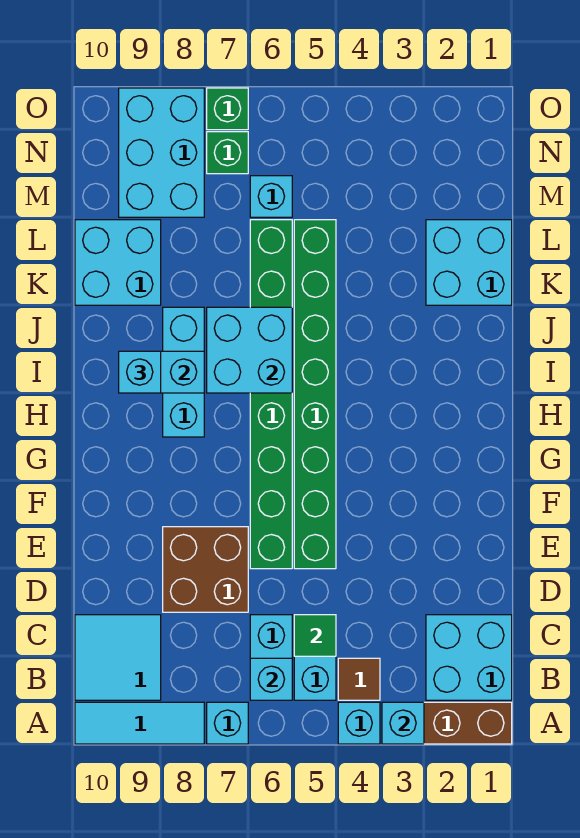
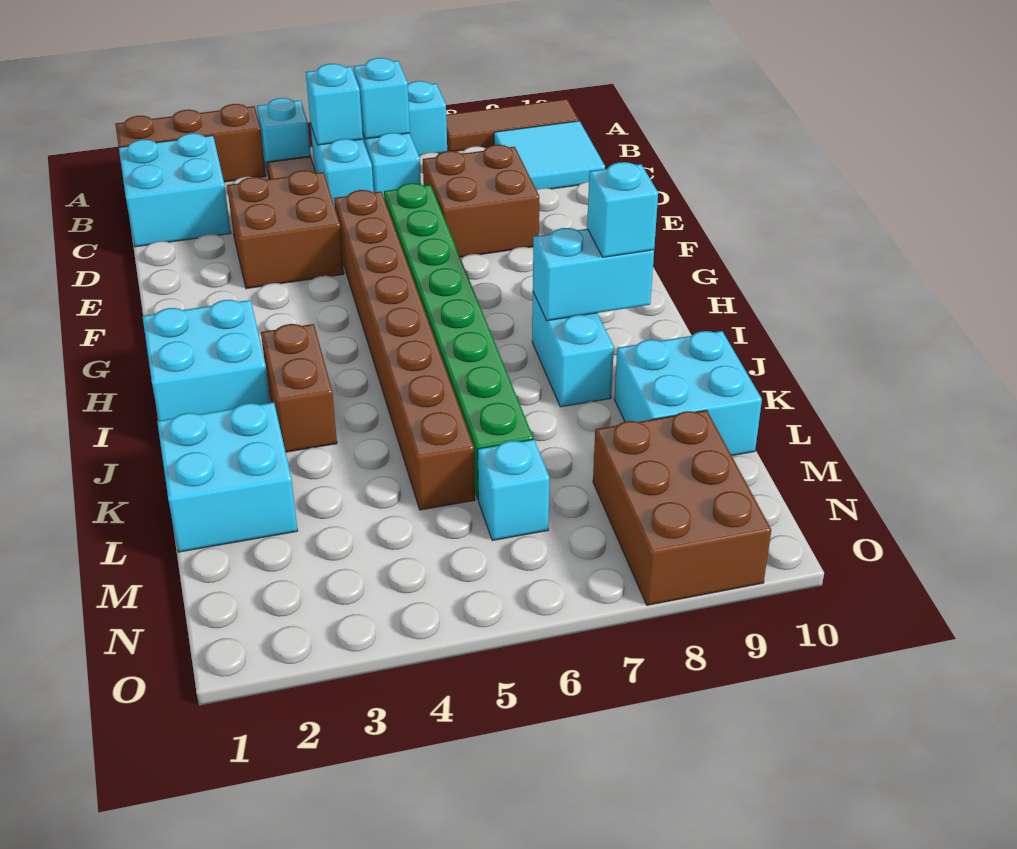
cyan brick A3 level 2 -> cyan brick B5 level 2
cyan tile A8:A10 level 1 -> brown tile A8:A10 level 1
green tile C5 level 2 -> none
none -> brown brick D3:E4 level 1
green brick E5:L5 level 1 -> brown brick E5:L5 level 1
cyan brick H8:J8 level 1 -> cyan brick I8:J8 level 1
none -> brown brick I3:J3 level 1
cyan brick I6:J7 level 2 -> cyan brick H1:I2 level 1
cyan brick M8:O9 level 1 -> brown brick M8:O9 level 1
green brick N7 level 1 -> none
green brick O7 level 1 -> none

